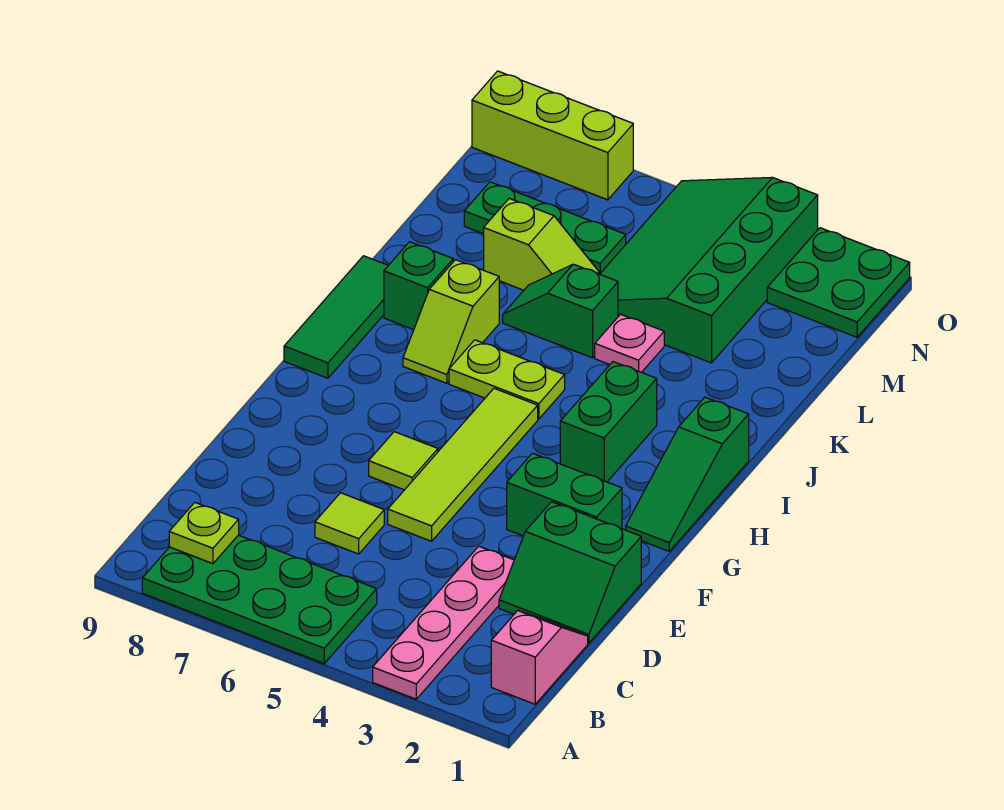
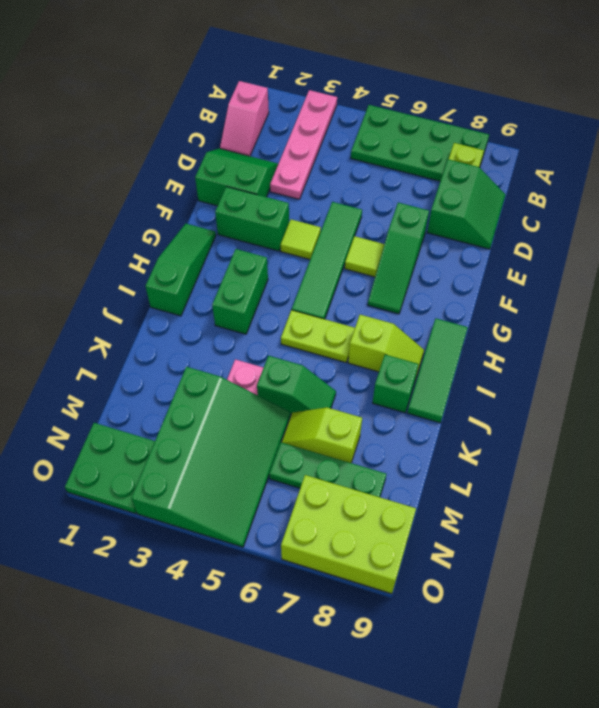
none -> green slope C8:D9 level 1 top 8
lime tile D6 level 1 -> lime tile F4 level 1
lime tile E5:H5 level 1 -> green tile E5:H5 level 1
none -> green slope E7:G7 level 1 top E
lime slope I7:J7 level 1 top J -> lime slope I7:I8 level 1 top 7
lime brick O7:O9 level 1 -> lime brick N7:O9 level 1

